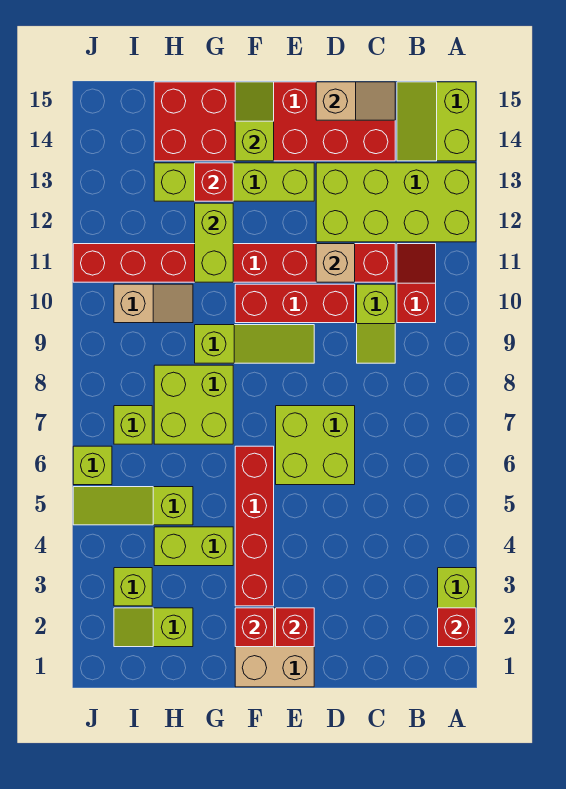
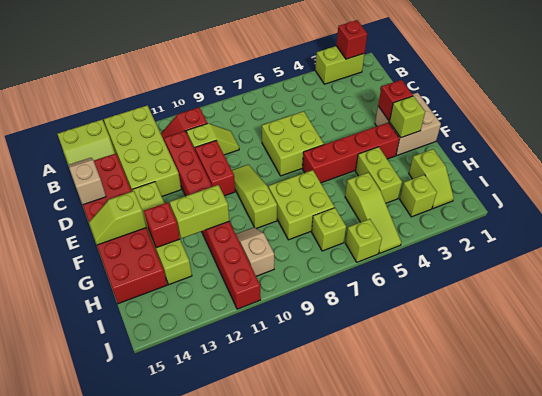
red brick D10:F10 level 1 -> red brick D10:E10 level 1
tan brick D11 level 2 -> none
red brick F2 level 2 -> lime brick F2 level 2

